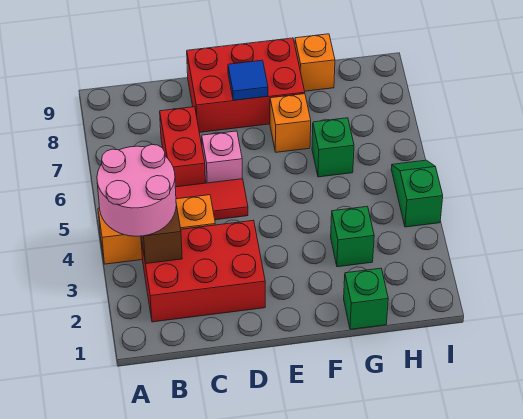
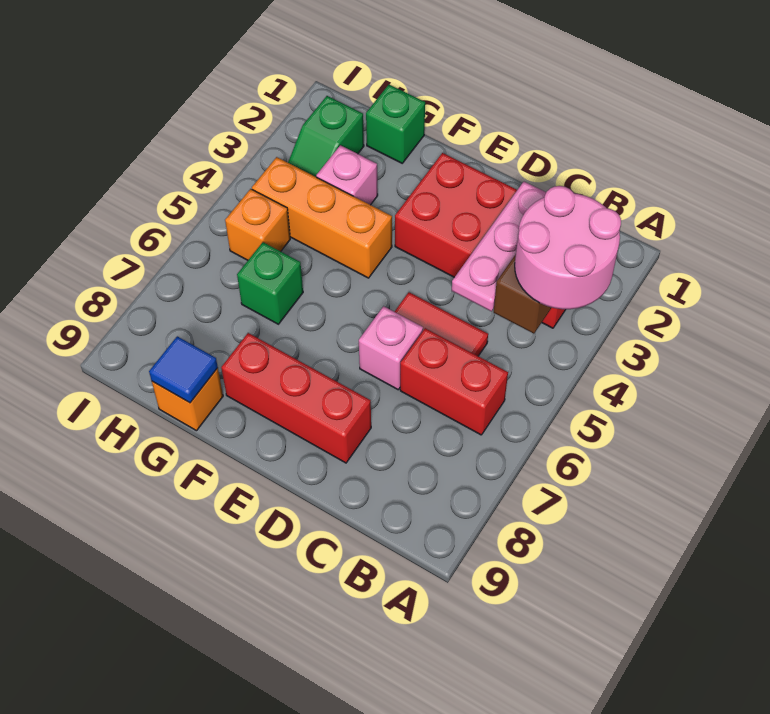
orange brick A4:C4 level 1 -> orange brick F4:H4 level 1
red brick B2:D3 level 1 -> red brick B2:E3 level 1
none -> pink plate C2:C4 level 2
red brick C6:C7 level 1 -> red brick B6:C6 level 1
red brick D8:F9 level 1 -> red brick D8:F8 level 1
blue tile E8 level 2 -> blue tile G9 level 2
orange brick F7 level 1 -> orange brick H5 level 1
green brick G3 level 1 -> pink brick G3 level 1
green slope I4:I5 level 1 top 4 -> green slope H2:H3 level 1 top 2

